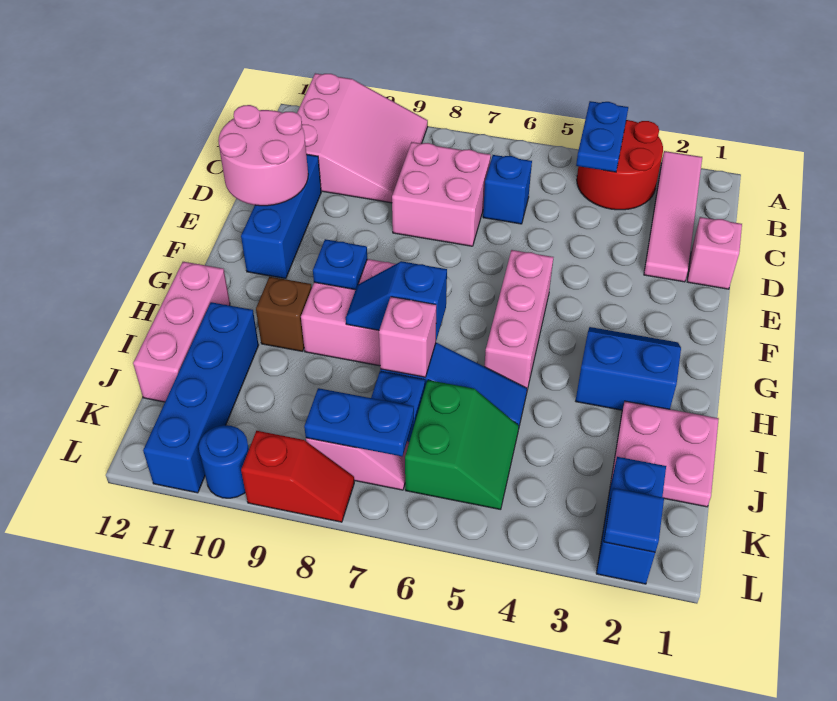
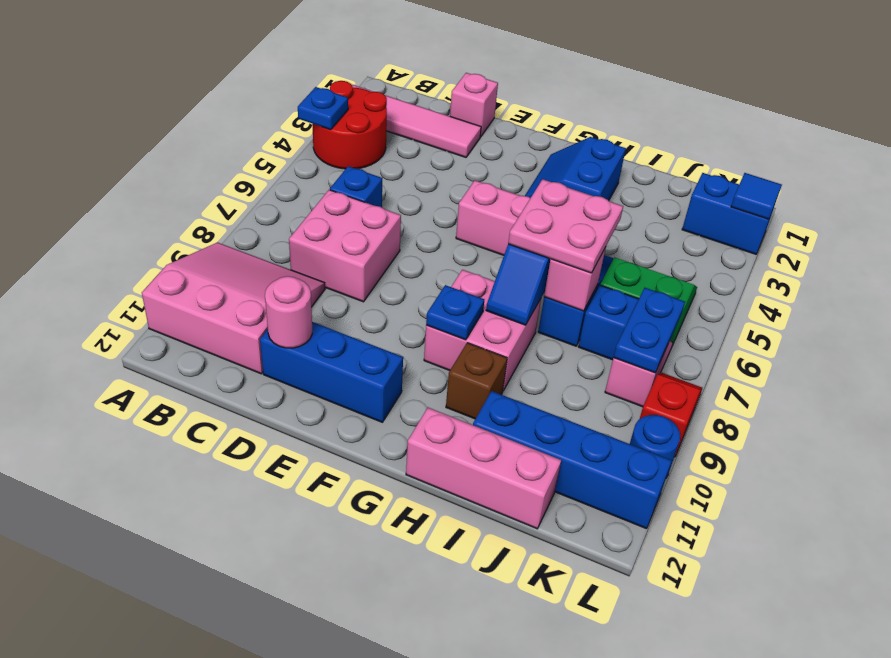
blue plate A4:B4 level 2 -> blue plate A4 level 2
pink round brick D11:E12 level 2 -> pink round brick D11 level 2
pink plate I1:J2 level 1 -> pink plate H6:I7 level 3

